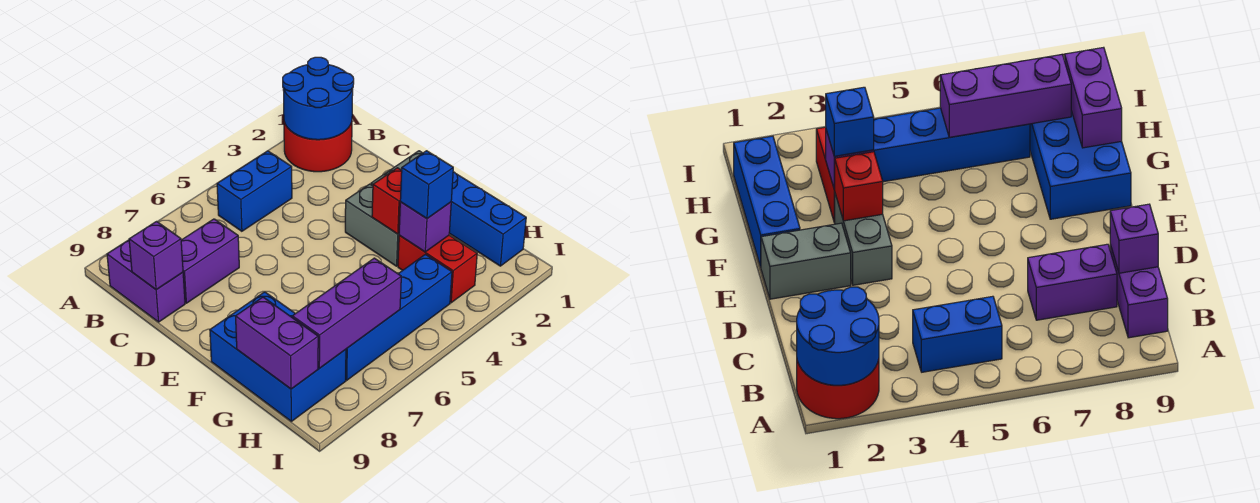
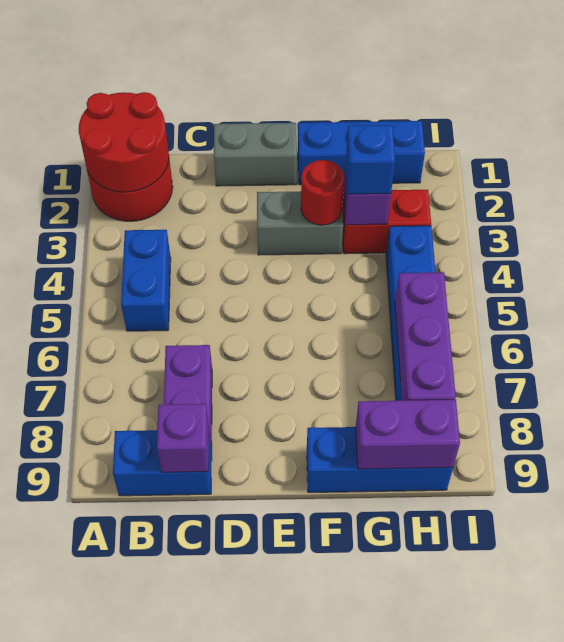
blue round brick A1:B2 level 2 -> red round brick A1:B2 level 2
purple brick B9:C9 level 1 -> blue brick B9:C9 level 1
grey brick E1:E2 level 1 -> grey brick D1:E1 level 1
red brick F3 level 2 -> red round brick F3 level 2
blue brick F8:H9 level 1 -> blue brick F9:H9 level 1

